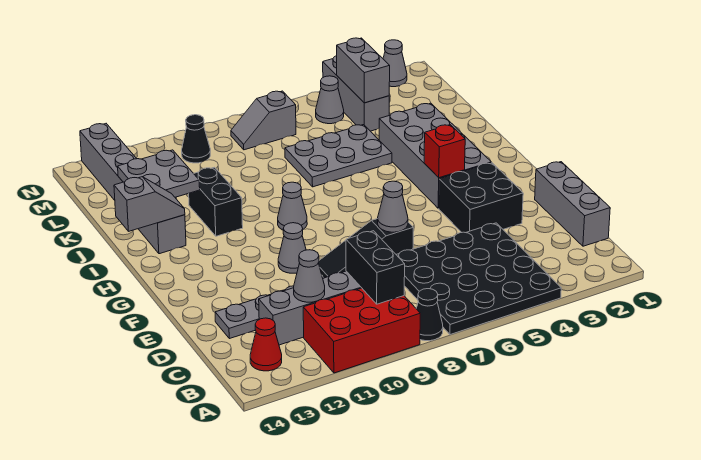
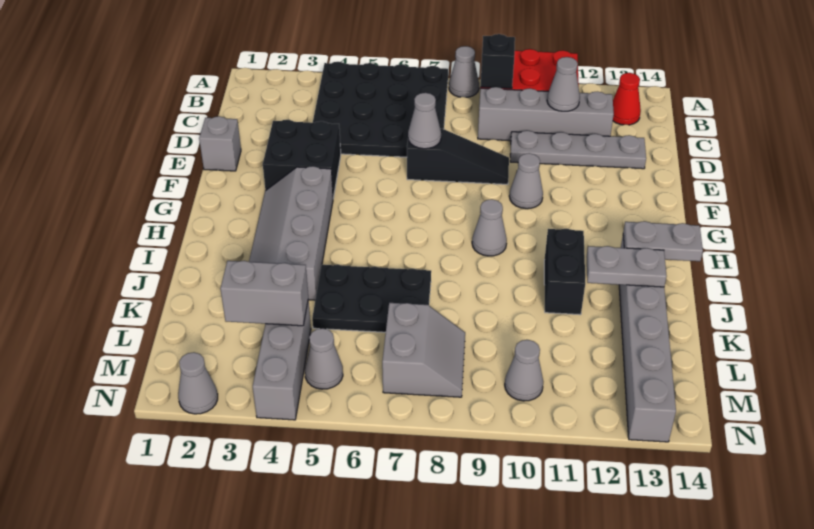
black cone A8 level 1 -> grey cone A8 level 1
black brick B9:C9 level 2 -> black brick B9 level 2
grey brick C1:E1 level 1 -> grey brick E1 level 1
grey brick G3:J4 level 1 -> grey slope G3:J4 level 1 top 4
red brick G4 level 2 -> none
grey slope I13:I14 level 2 top 14 -> grey plate I13:I14 level 2
grey plate J5:K7 level 1 -> black plate J5:K7 level 1
grey plate J12:K13 level 2 -> grey plate J12:J13 level 2
grey brick L4:M4 level 2 -> grey brick L3:L4 level 2
grey slope M7:M8 level 1 top 7 -> grey slope L7:M8 level 1 top 7
black cone M10 level 1 -> grey cone M10 level 1

